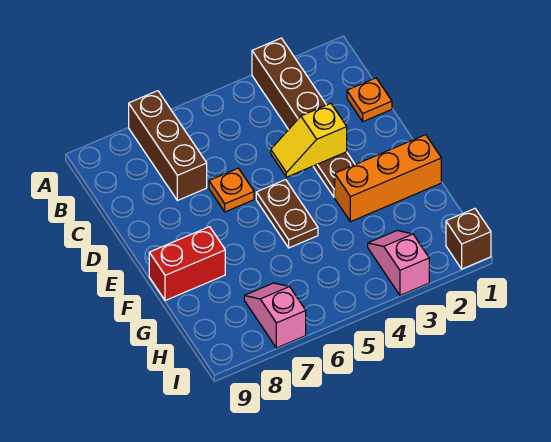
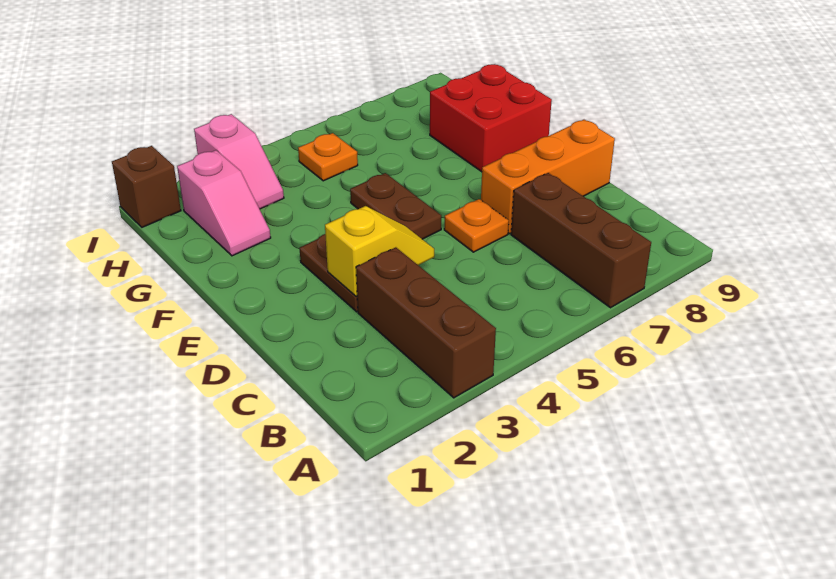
orange plate C1 level 1 -> orange plate H5 level 1
orange brick F1:F3 level 1 -> orange brick D7:D9 level 1
red brick F8:F9 level 1 -> red brick F8:G9 level 1
pink slope H7:I7 level 1 top I -> pink slope G2:H2 level 1 top H

